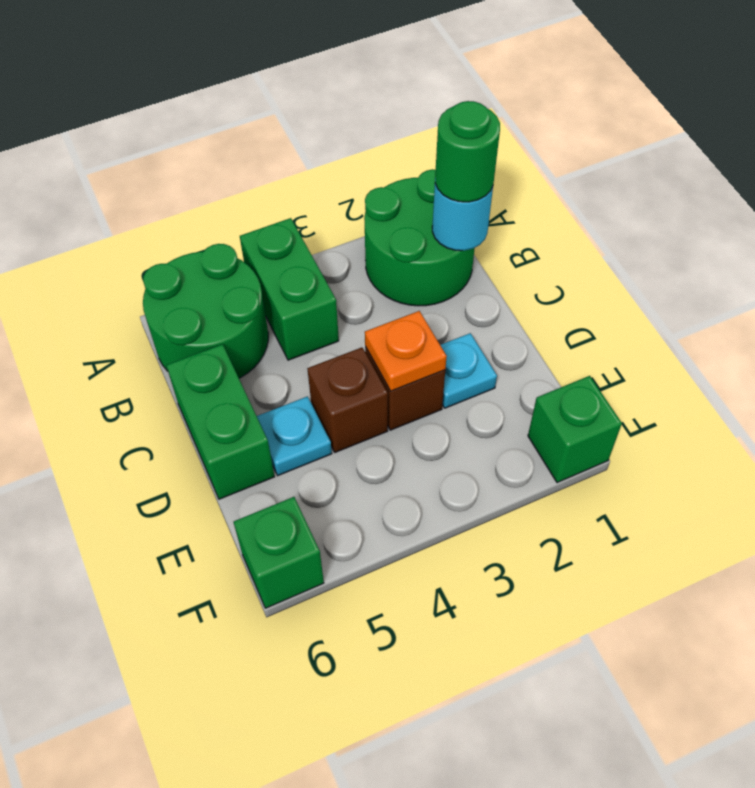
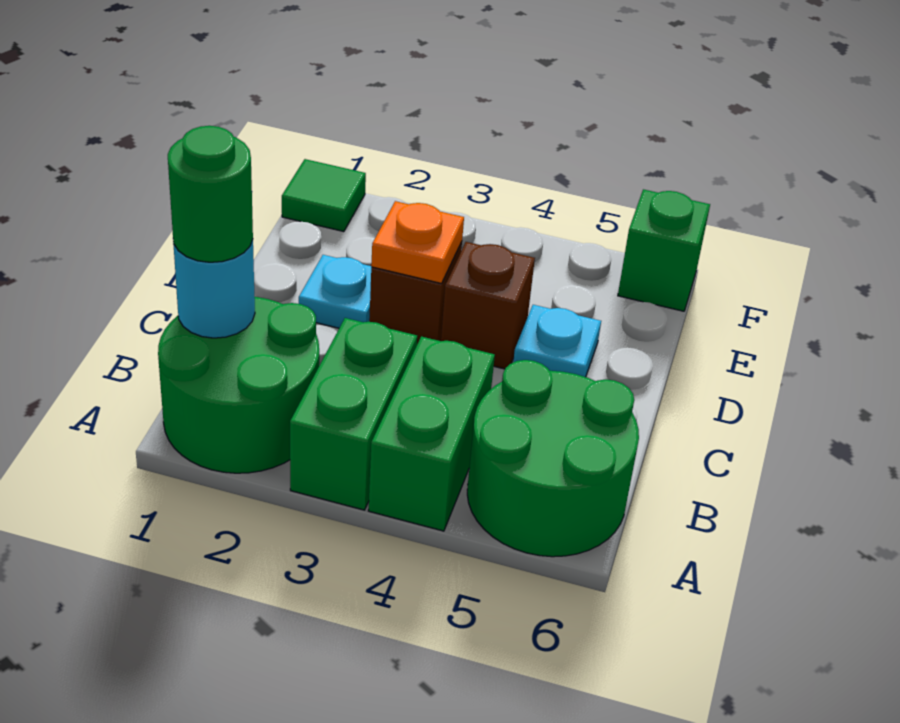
green brick C6:D6 level 1 -> green brick A3:B3 level 1
green brick F1 level 1 -> green tile F1 level 1

